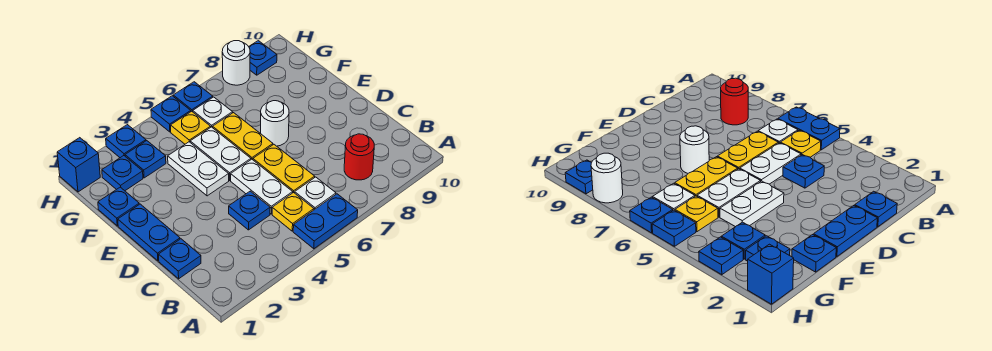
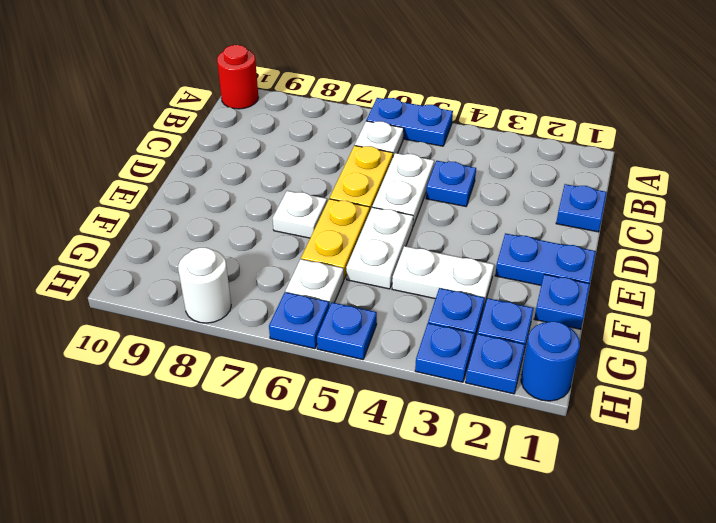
yellow plate B5 level 1 -> none
red round brick B8 level 1 -> red round brick A10 level 1
blue plate D1:E1 level 1 -> blue plate E1:E2 level 1
white plate E4:F4 level 1 -> white plate F3:F4 level 1
white round brick E7 level 1 -> white plate E7 level 1
yellow plate G5 level 1 -> none
blue brick H1 level 1 -> blue round brick H1 level 1
blue plate H9 level 1 -> blue plate H2 level 1

